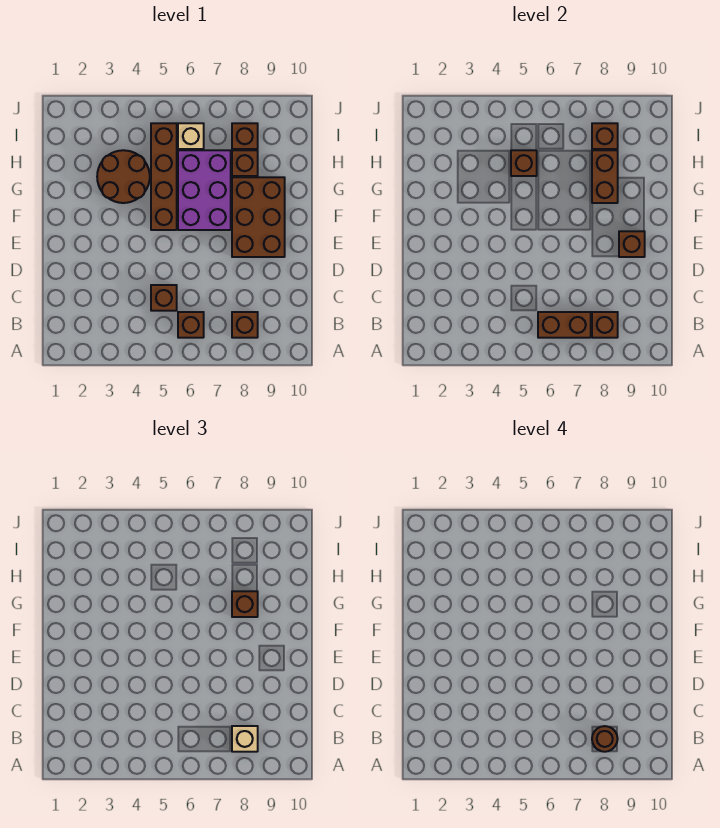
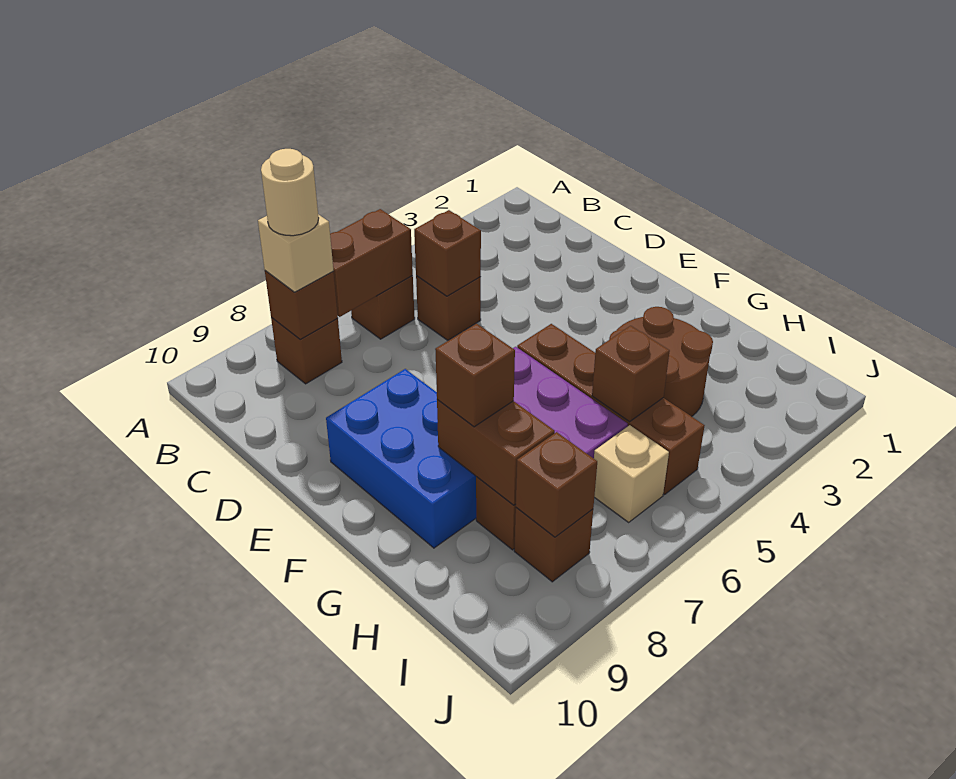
brown round brick B8 level 4 -> tan round brick B8 level 4
brown brick E8:G9 level 1 -> blue brick E8:G9 level 1
brown brick E9 level 2 -> brown brick C5 level 2

